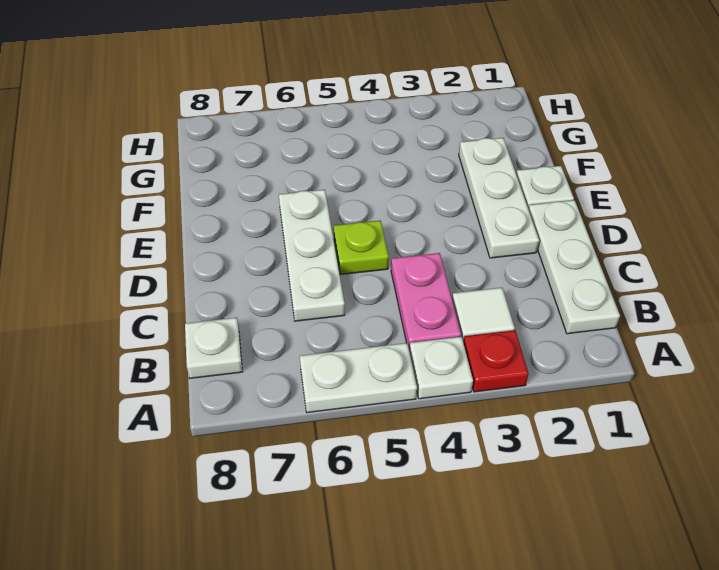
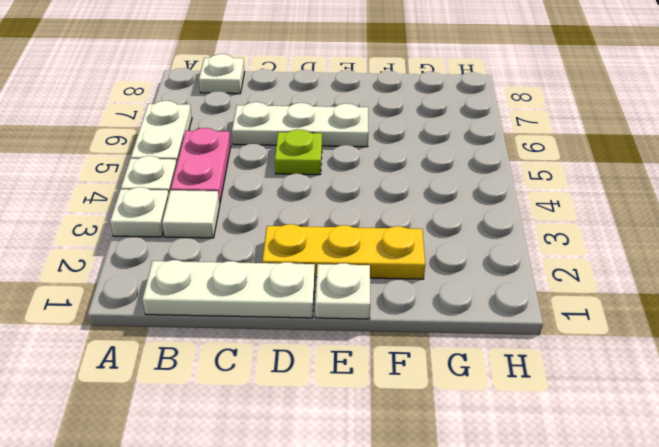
red plate A3 level 1 -> white plate A3 level 1
pink plate B4:C4 level 1 -> pink plate B4:B5 level 1
white plate D2:F2 level 1 -> yellow plate D2:F2 level 1

